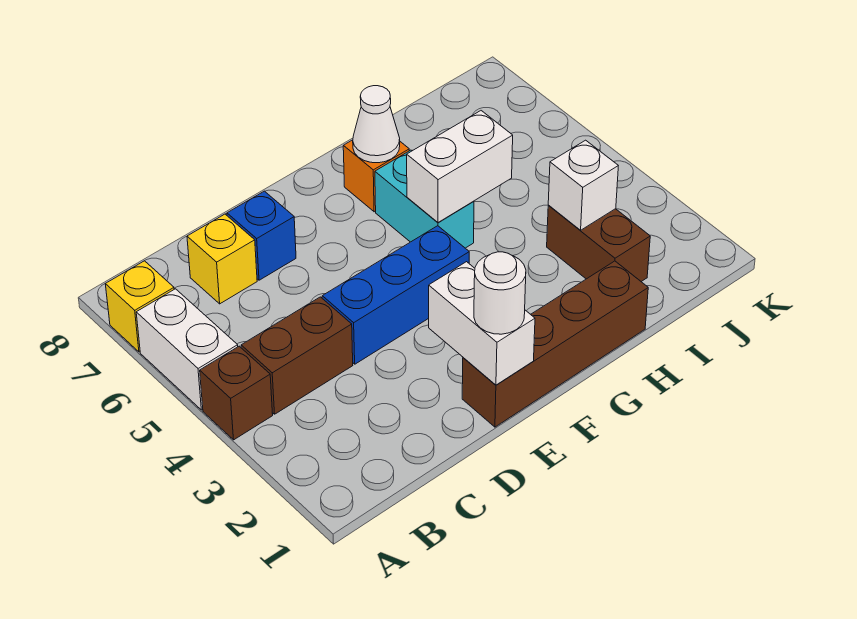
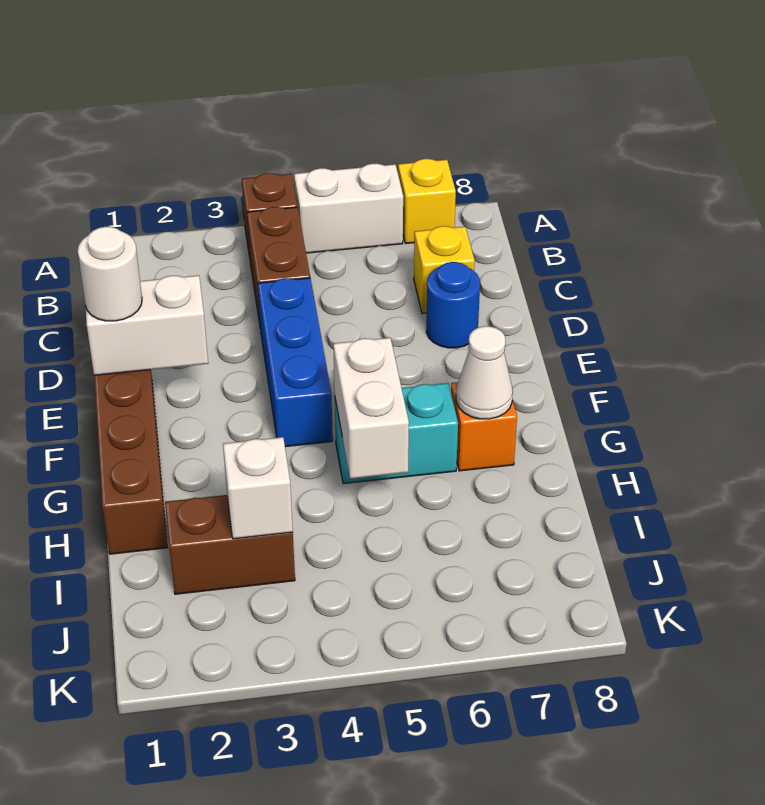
blue brick D7 level 1 -> blue round brick D7 level 1

